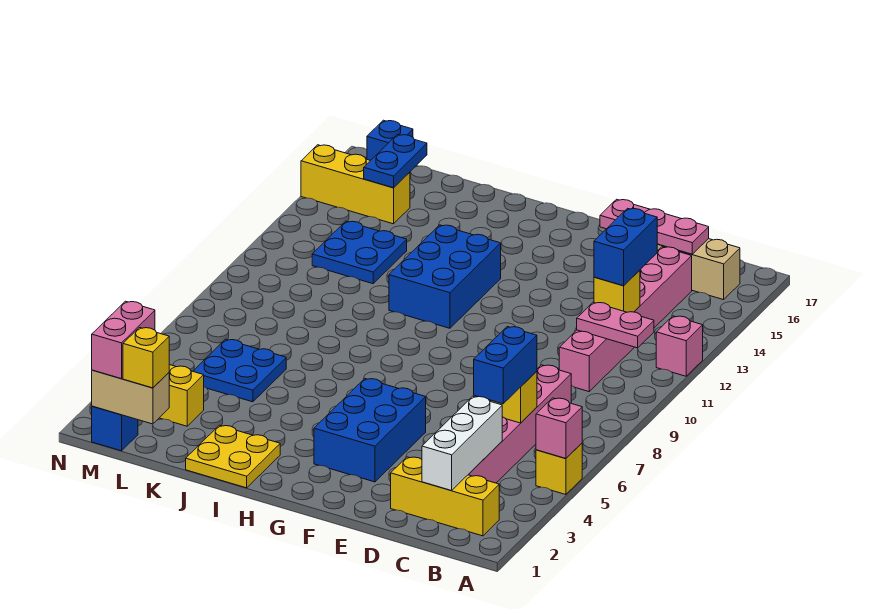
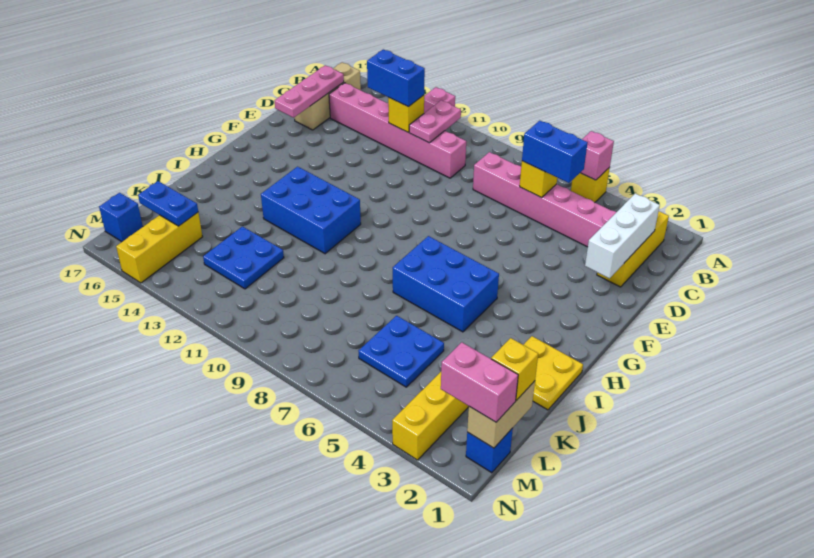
white brick C2:C4 level 2 -> white brick C2:E2 level 2
blue brick F3:G5 level 1 -> blue brick H5:I7 level 1

